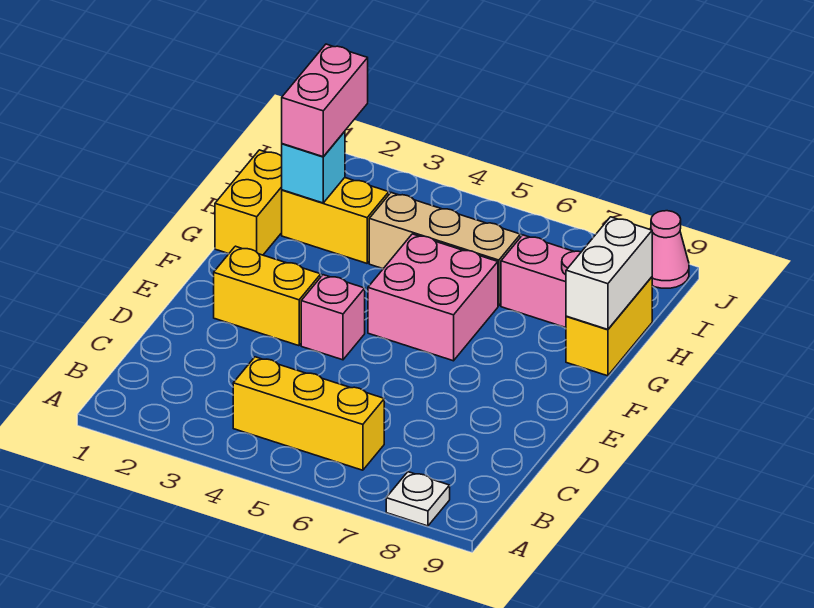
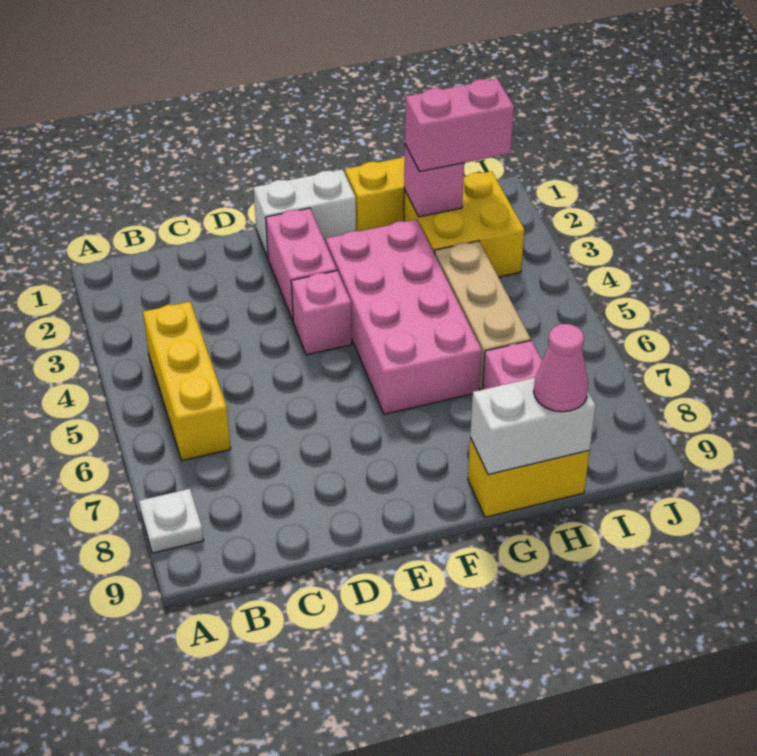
none -> white brick E1:F1 level 1
yellow brick E2:E3 level 1 -> pink brick E2:E3 level 1
pink brick F5:G6 level 1 -> pink brick F3:G6 level 1
yellow brick H2:H3 level 1 -> yellow brick H2:I3 level 1
cyan brick H2 level 2 -> pink brick H2 level 2
pink cone J9 level 1 -> pink cone H9 level 3

